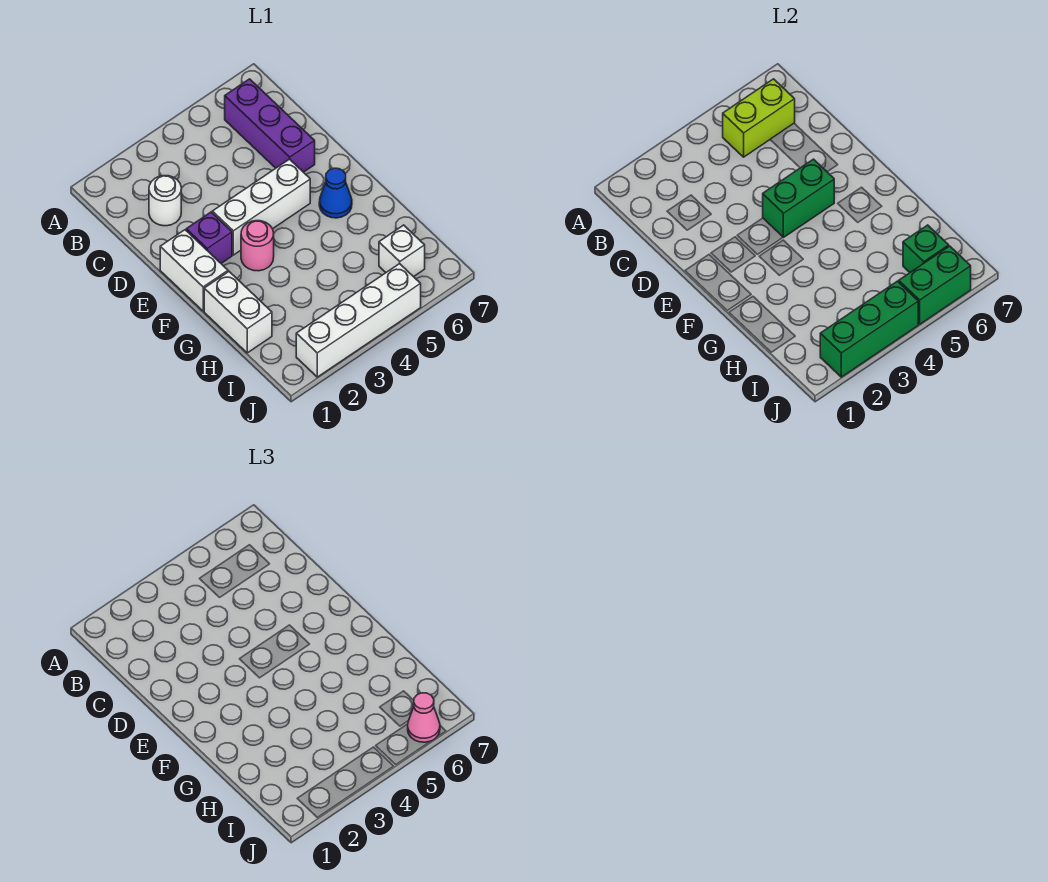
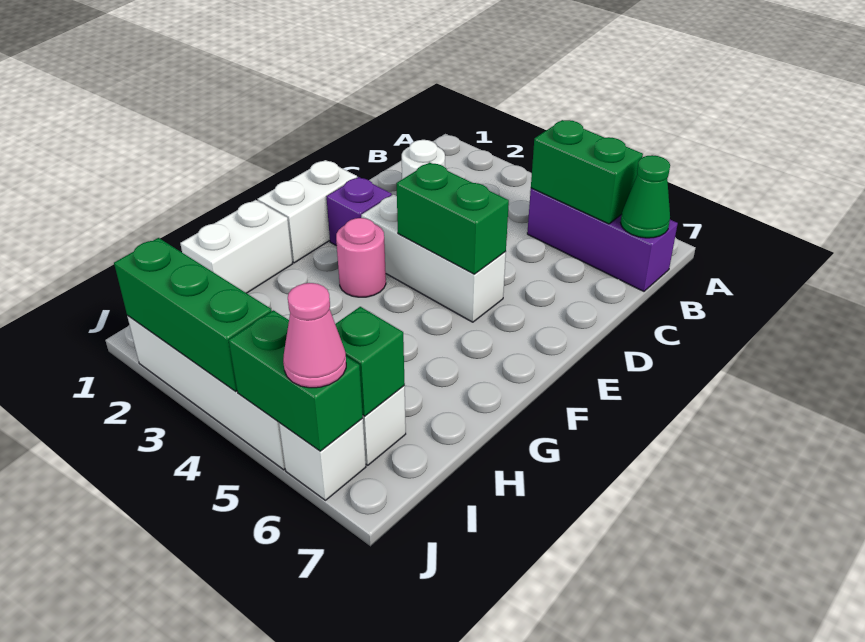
lime brick B5:B6 level 2 -> green brick B5:B6 level 2
purple brick B6:D6 level 1 -> purple brick B5:B7 level 1
none -> green cone B7 level 2
blue cone F6 level 1 -> none
none -> white brick J6 level 1

